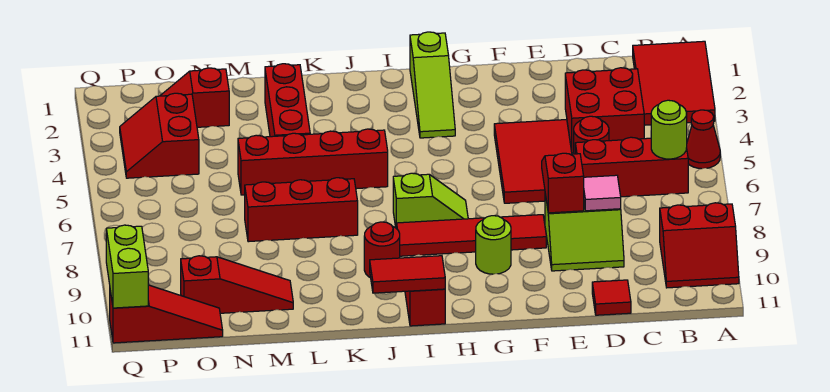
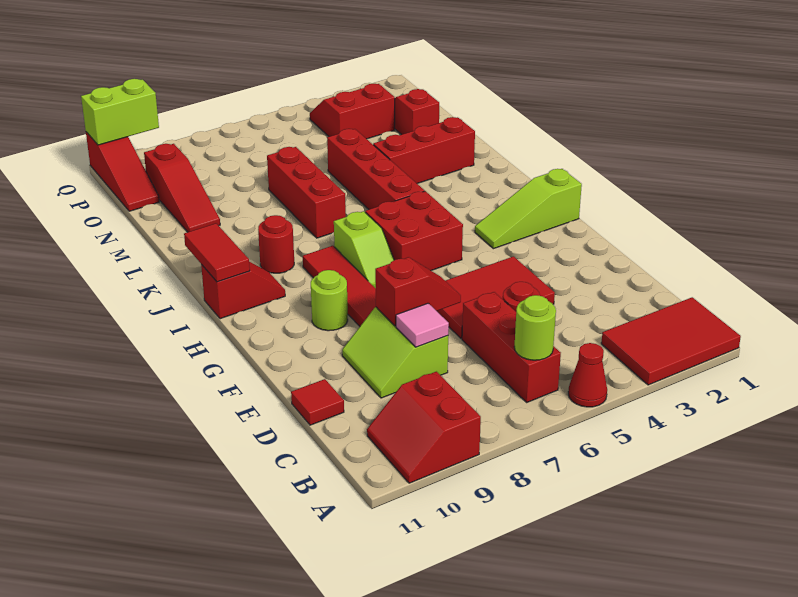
red brick C3:D4 level 1 -> red brick H5:I6 level 1

